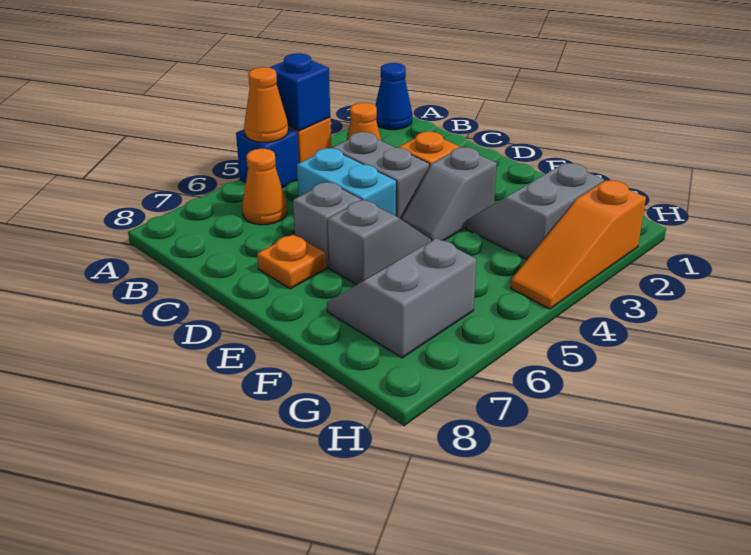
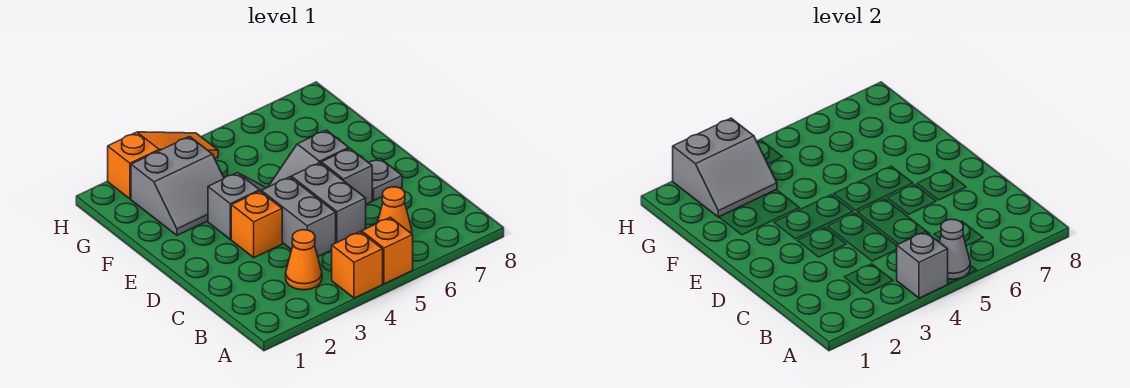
blue cone A1 level 1 -> none
blue brick A4 level 2 -> grey brick A4 level 2
blue brick A5 level 1 -> orange brick A5 level 1
orange cone A5 level 2 -> grey cone A5 level 2
cyan brick C5:D5 level 1 -> grey brick C5:D5 level 1
orange plate D7 level 1 -> grey plate D7 level 1
grey slope F6:G7 level 1 top G -> grey slope G2:H3 level 2 top H

